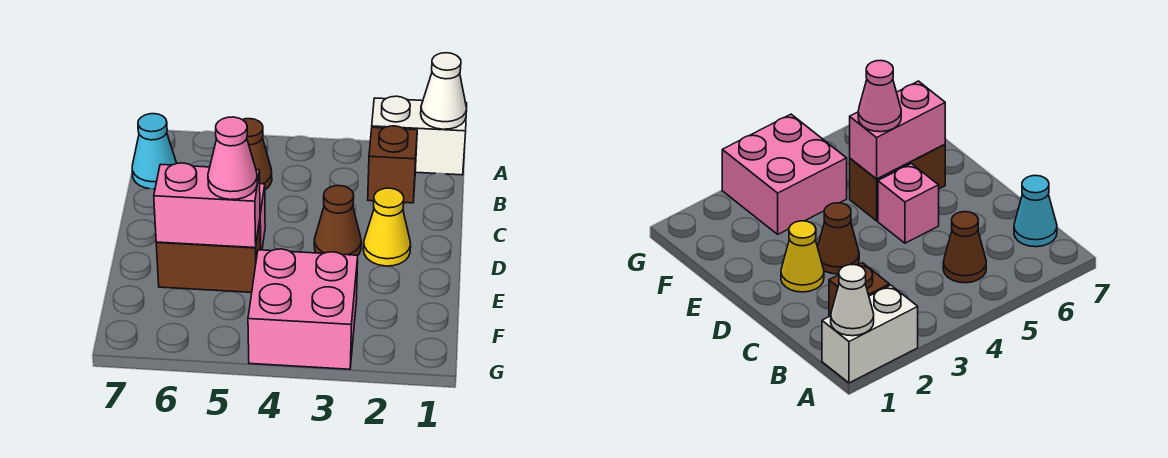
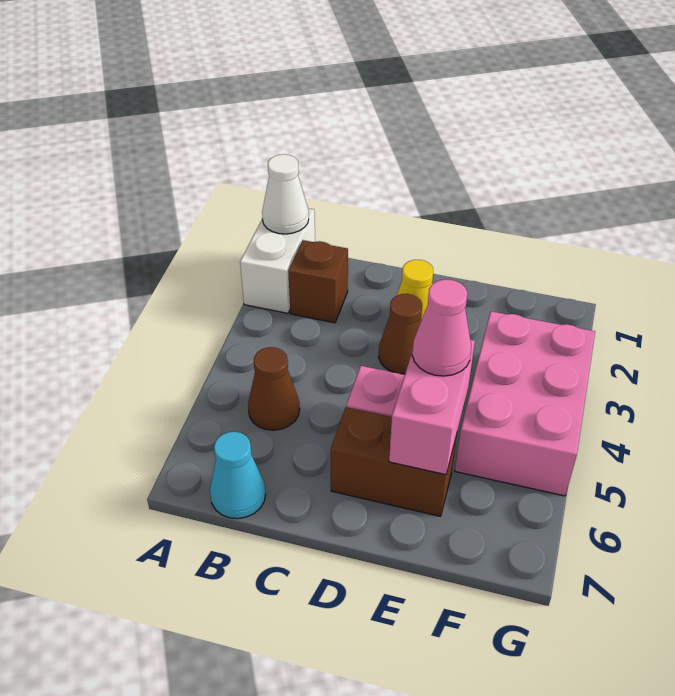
brown brick E5:E6 level 1 -> brown brick D6:E6 level 1
pink brick F3:G4 level 1 -> pink brick F3:G5 level 1

